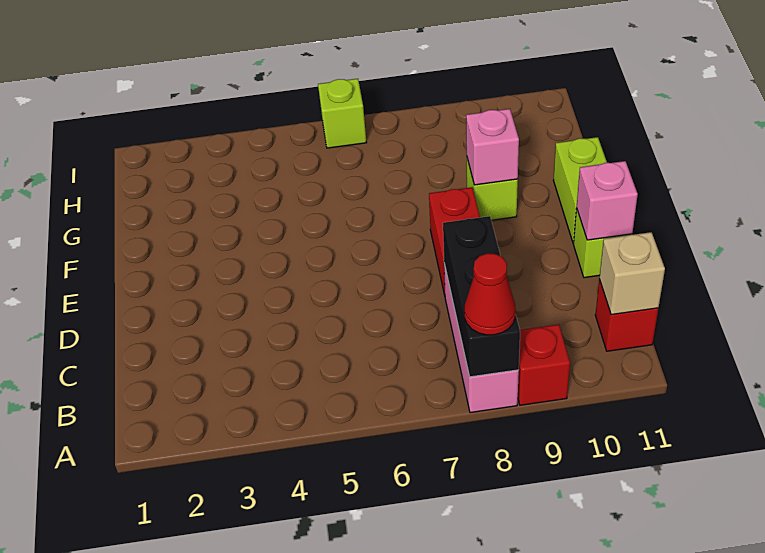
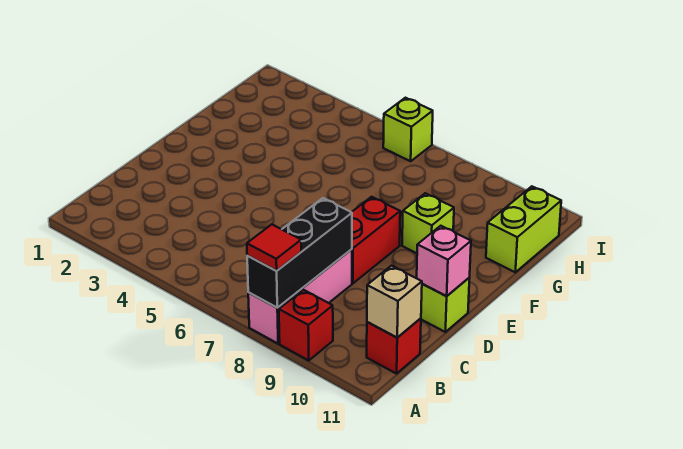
red cone A8 level 3 -> red tile A8 level 3
lime brick E11:F11 level 1 -> lime brick G11:H11 level 1
pink brick F9 level 2 -> none

